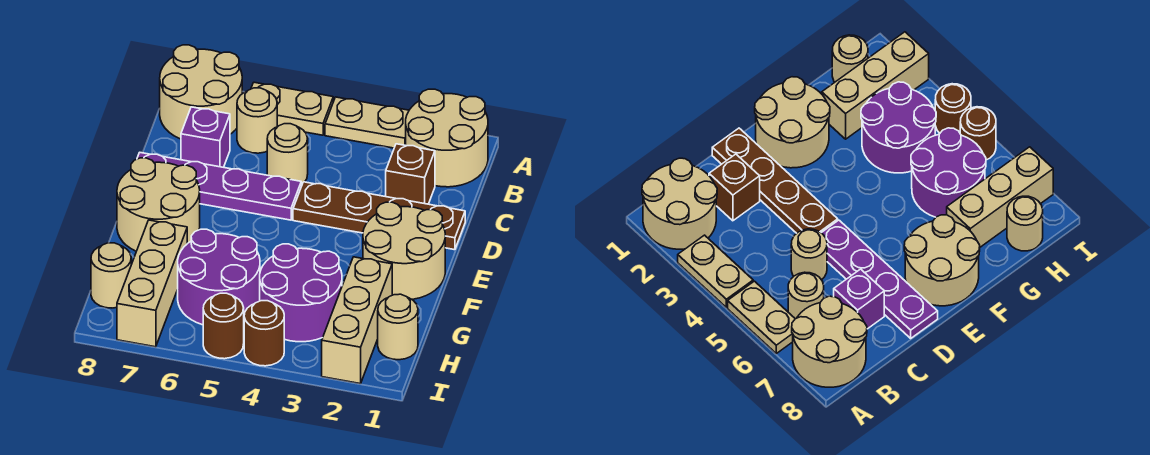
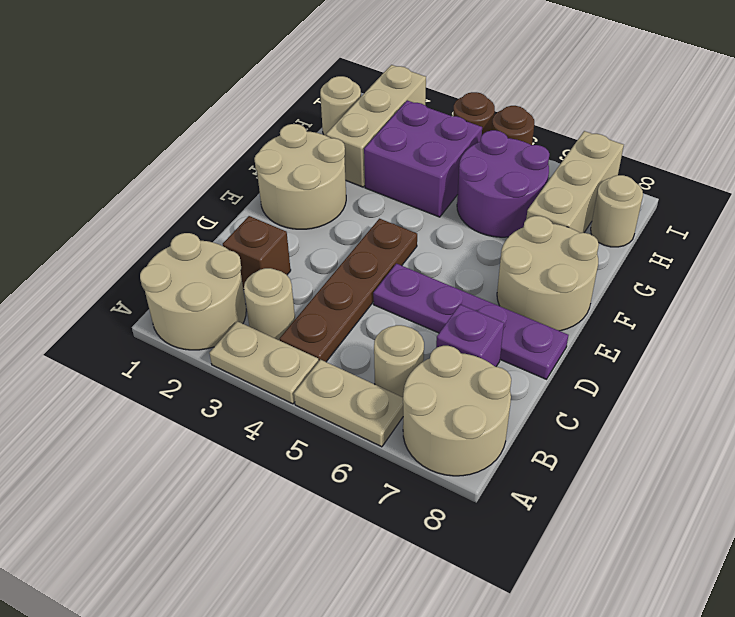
tan round brick C5 level 1 -> tan round brick B3 level 1
brown plate D1:D4 level 1 -> brown plate B4:E4 level 1
purple round brick G3:H4 level 1 -> purple brick G3:H4 level 1

